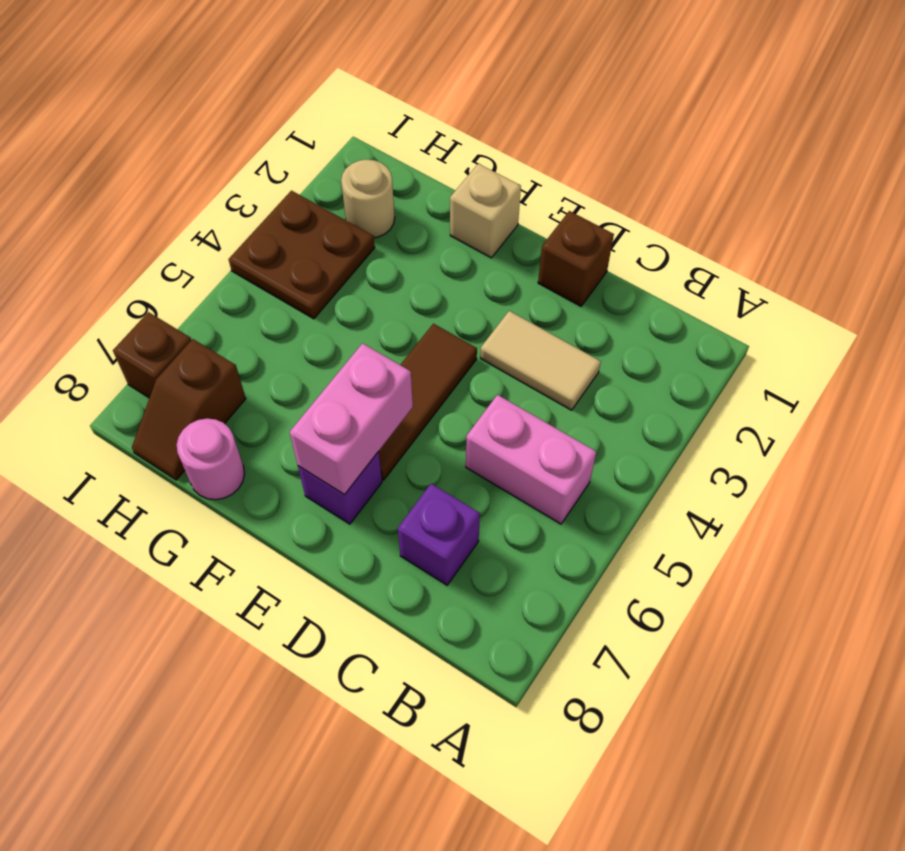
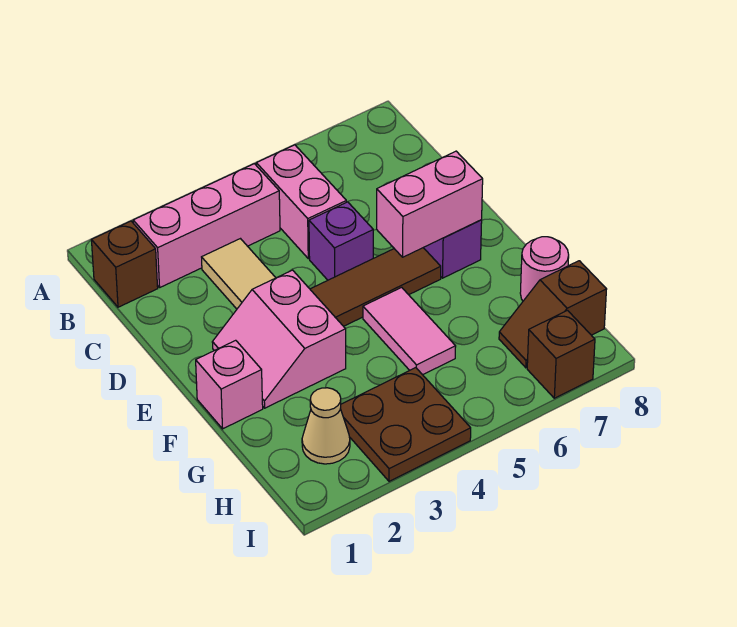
none -> pink brick B2:B4 level 1
purple brick C7 level 1 -> purple brick D5 level 1
brown brick D1 level 1 -> brown brick B1 level 1
none -> pink slope E2:F3 level 1 top 3
tan brick F1 level 1 -> pink brick F1 level 1
none -> pink tile F5:G5 level 1
tan round brick H2 level 1 -> tan cone H2 level 1
brown slope H7:H8 level 1 top 7 -> brown slope H7:H8 level 1 top 8

